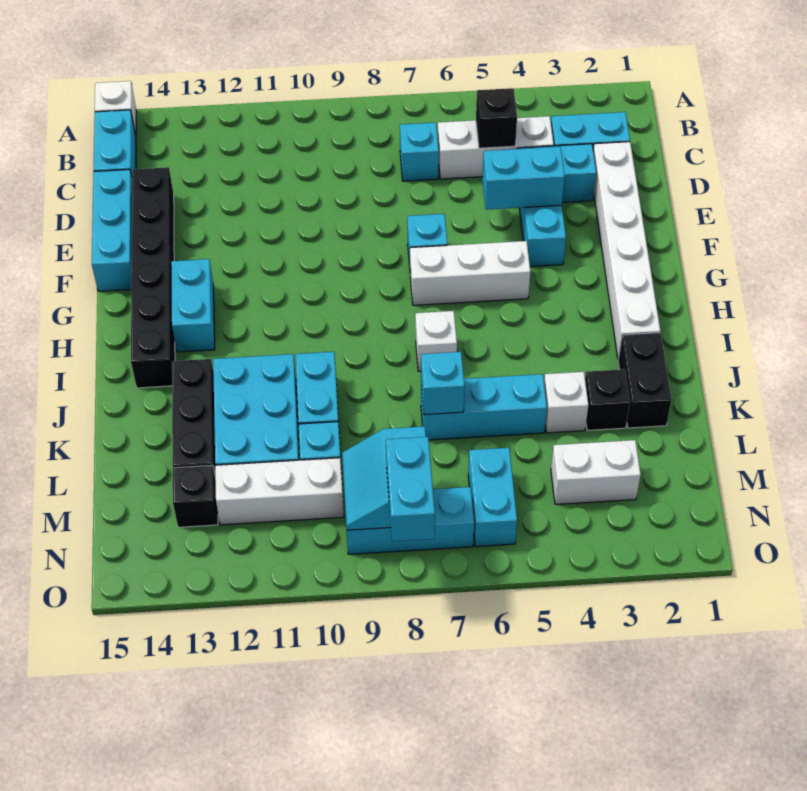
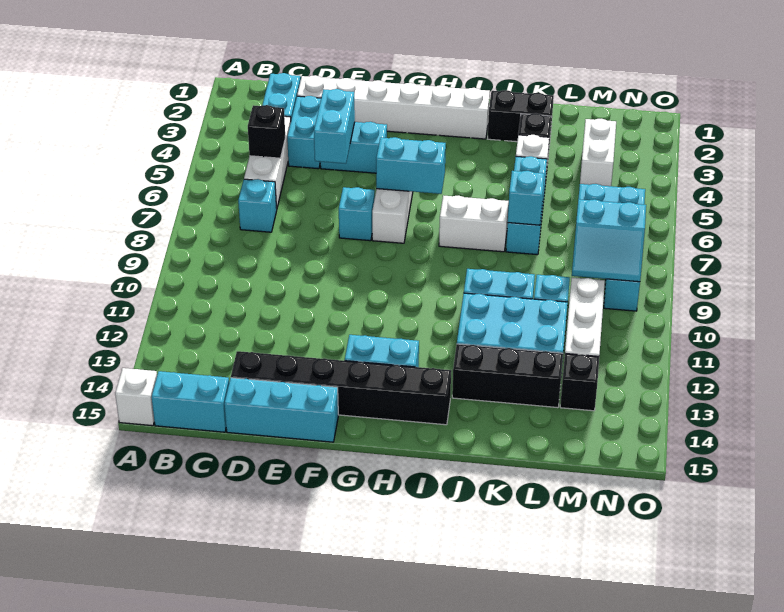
white brick I7 level 1 -> white brick I7:J7 level 1
cyan brick N8:O8 level 3 -> cyan brick G6:H6 level 2

